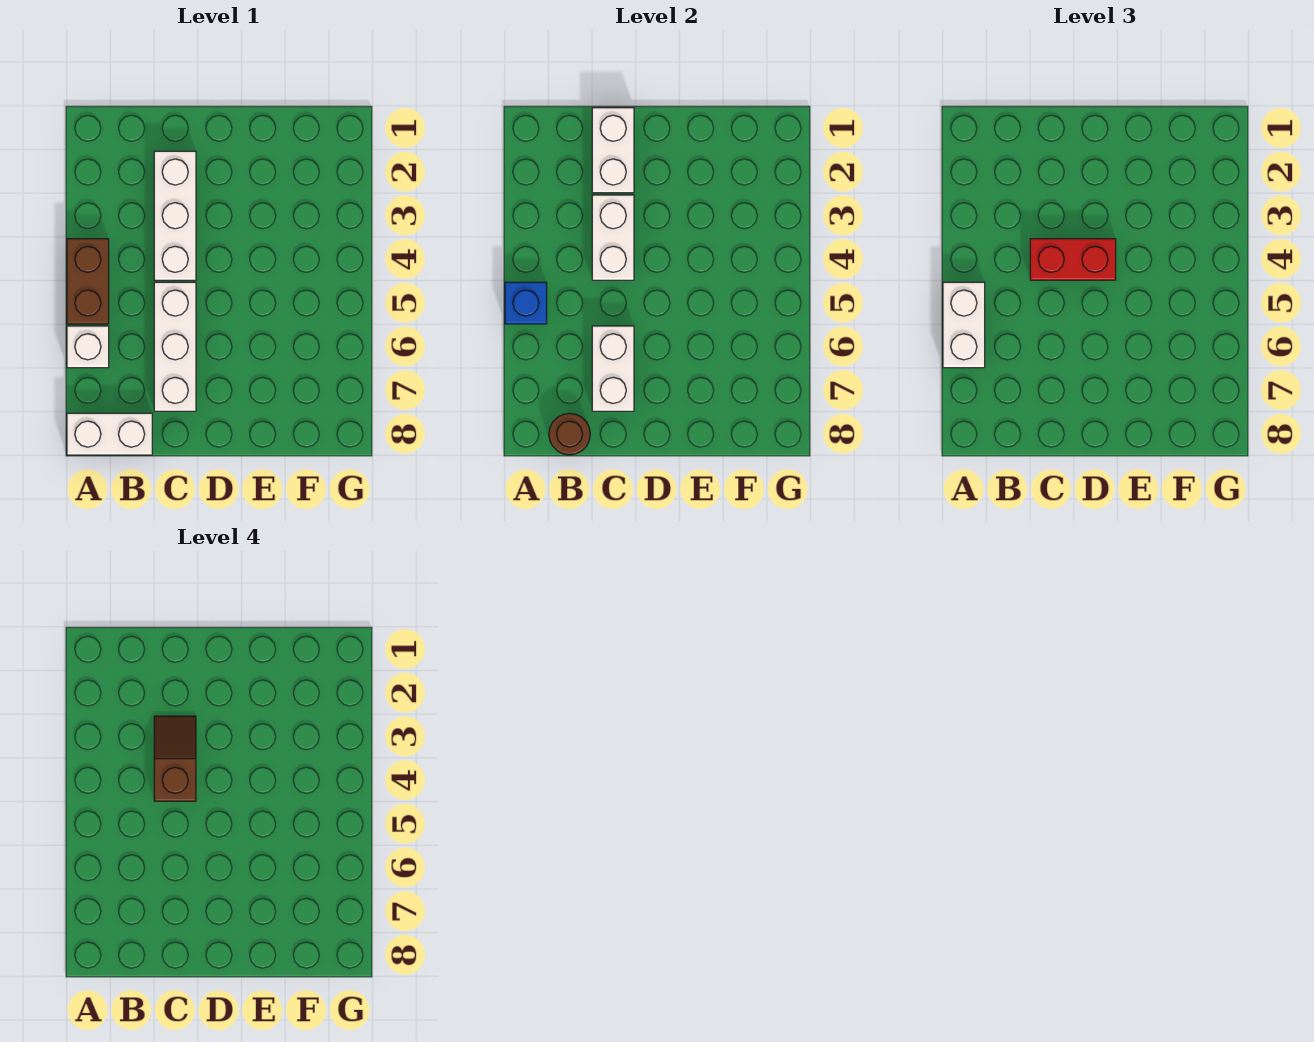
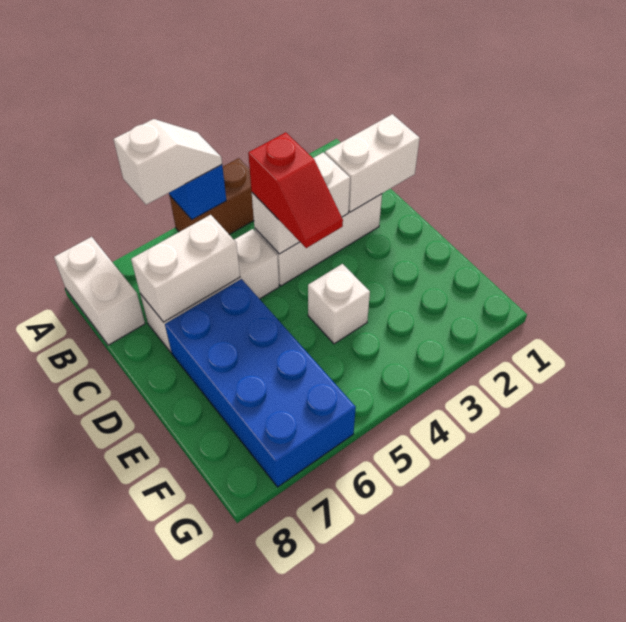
white brick A5:A6 level 3 -> white slope A5:A6 level 3 top 6
white brick A6 level 1 -> white brick E4 level 1
brown round brick B8 level 2 -> none
brown slope C3:C4 level 4 top 4 -> none
red brick C4:D4 level 3 -> red slope C4:D4 level 3 top C
none -> blue brick D6:G7 level 1

